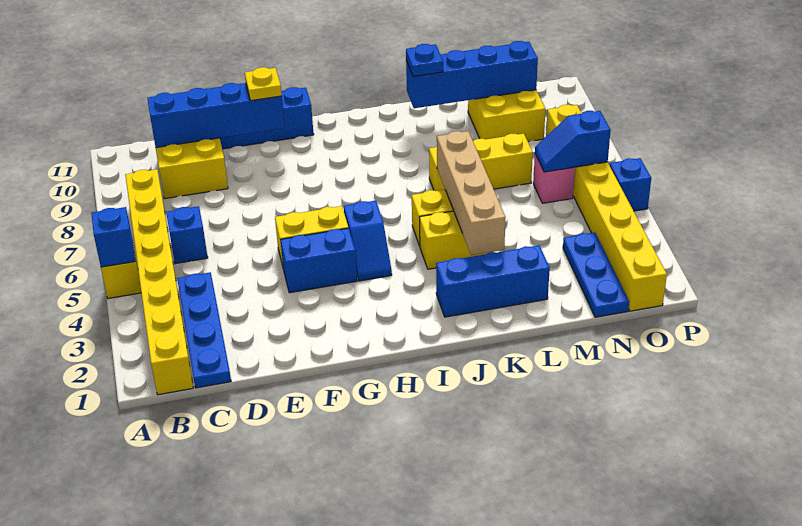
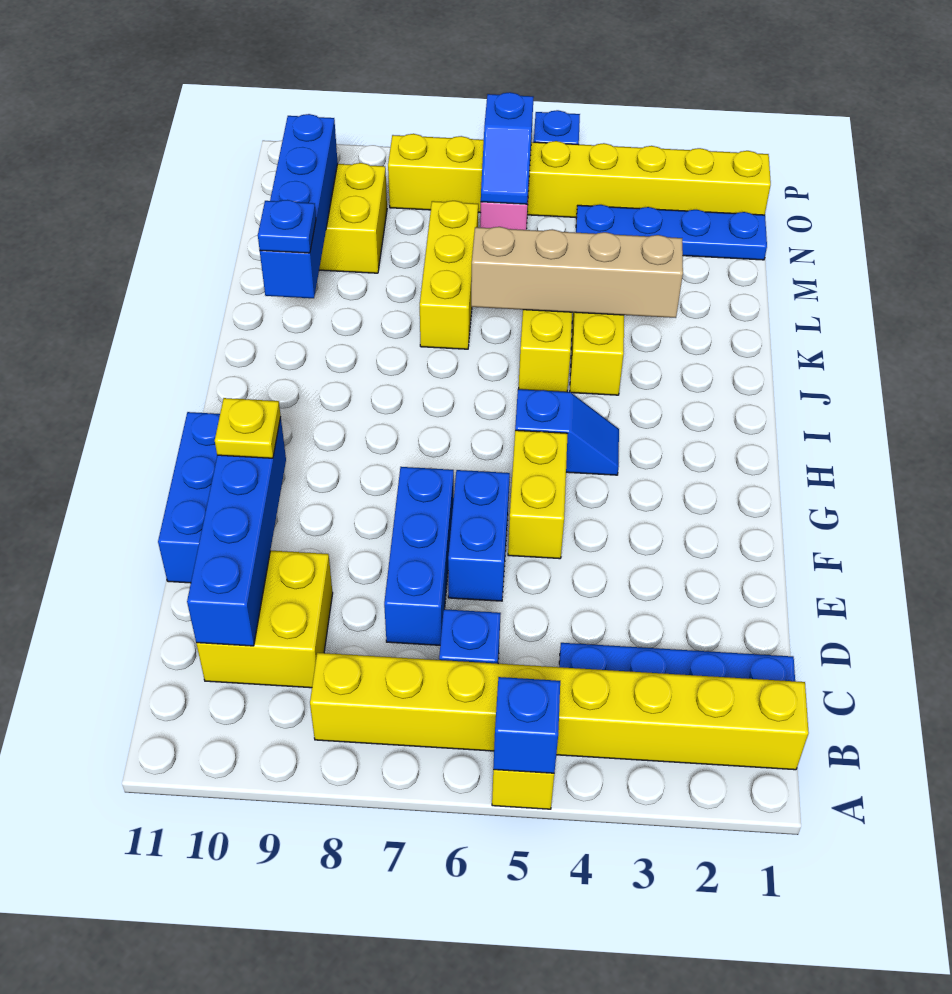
blue brick F4:G4 level 1 -> blue brick E6:F6 level 1
blue brick J2:L2 level 1 -> blue brick D7:F7 level 1
blue plate N1:N3 level 1 -> blue plate N1:N4 level 1

